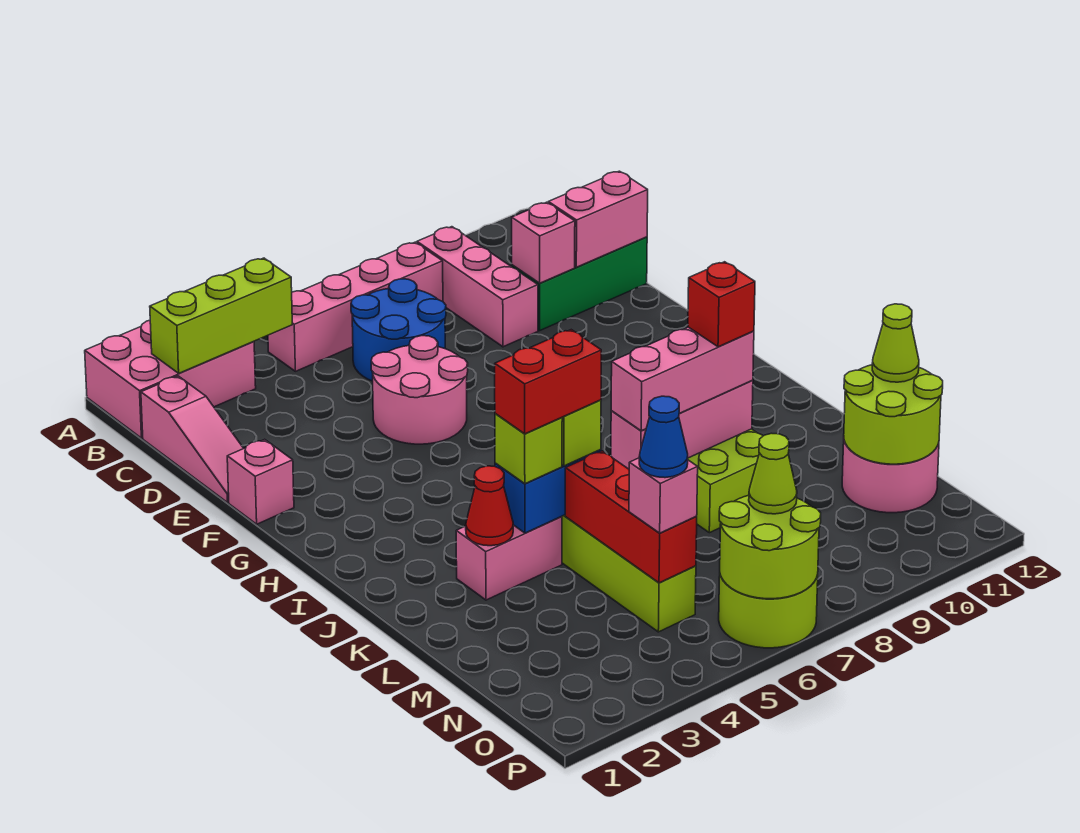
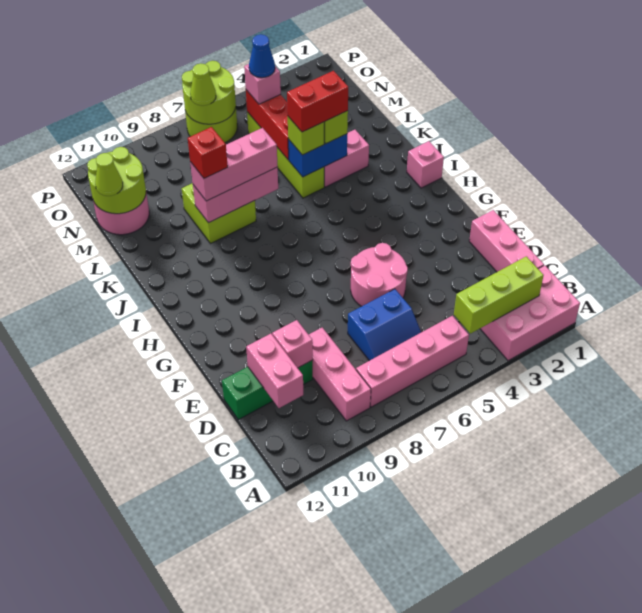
pink slope C1:E1 level 1 top C -> pink brick C1:E1 level 1
blue round brick C6:D7 level 1 -> blue slope C6:D7 level 1 top D
pink brick D11:D12 level 2 -> pink brick C11:D11 level 2
pink brick F1 level 1 -> pink brick I1 level 1
red cone K3 level 2 -> none

